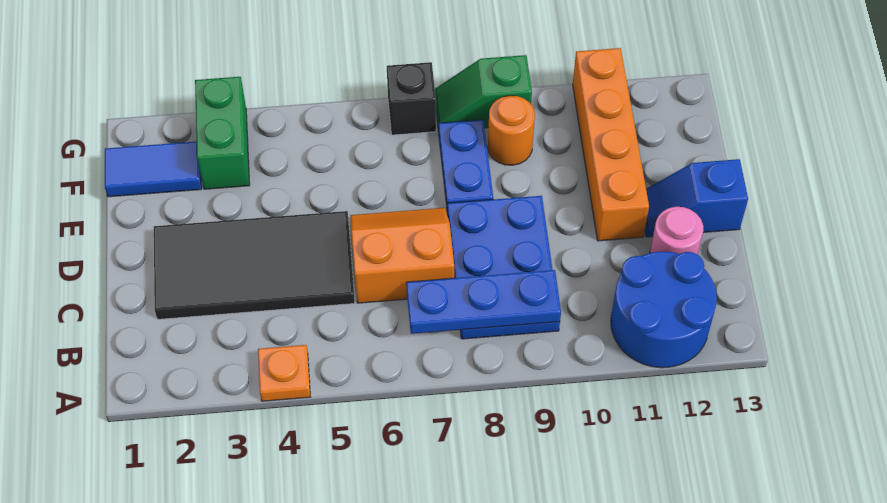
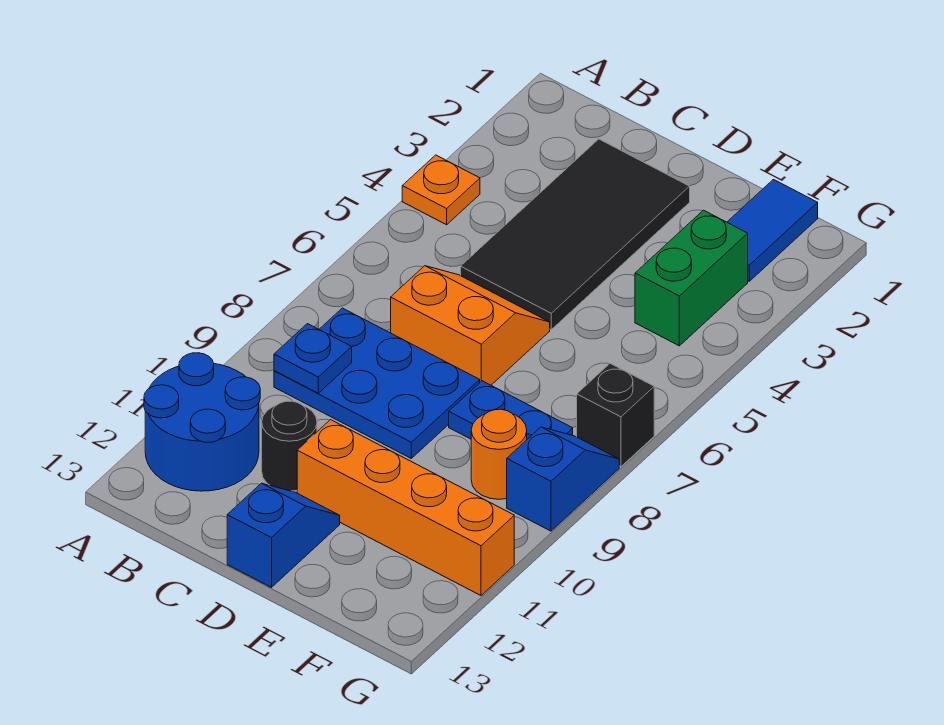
blue plate B7:B9 level 2 -> blue plate B9 level 2
orange slope C6:D7 level 1 top C -> orange slope C6:D7 level 1 top 7
none -> black round brick C11 level 1
pink round brick C12 level 1 -> none
green brick F3:G3 level 1 -> green brick F3:F4 level 1
green slope G8:G9 level 1 top 9 -> blue slope G8:G9 level 1 top 9

